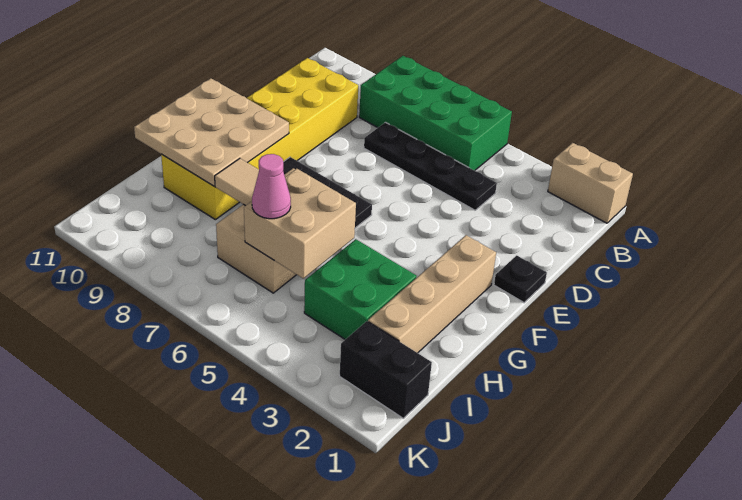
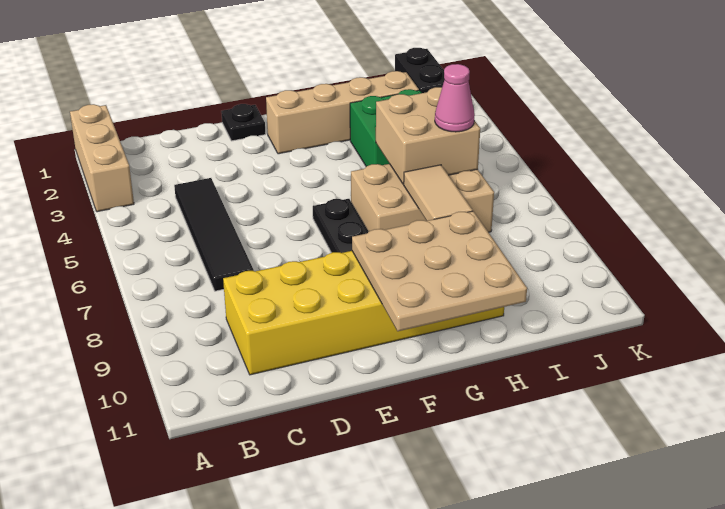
tan brick A1:A2 level 1 -> tan brick A1:A3 level 1
green brick A5:B8 level 1 -> none
black plate C4:C7 level 1 -> black tile C4:C7 level 1

